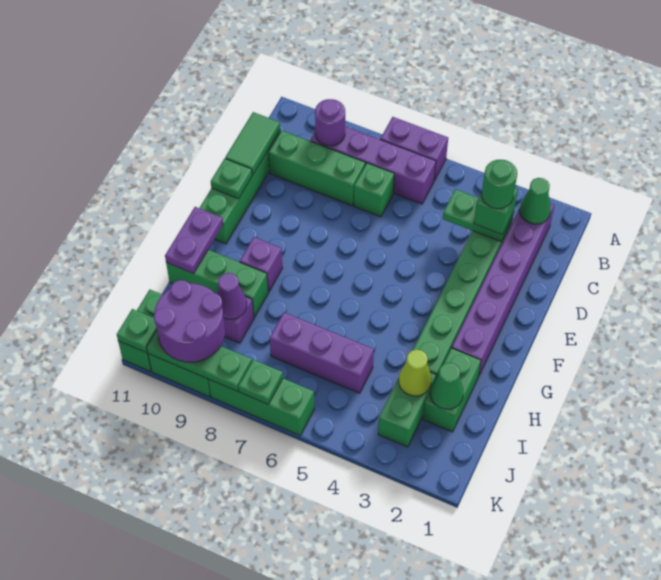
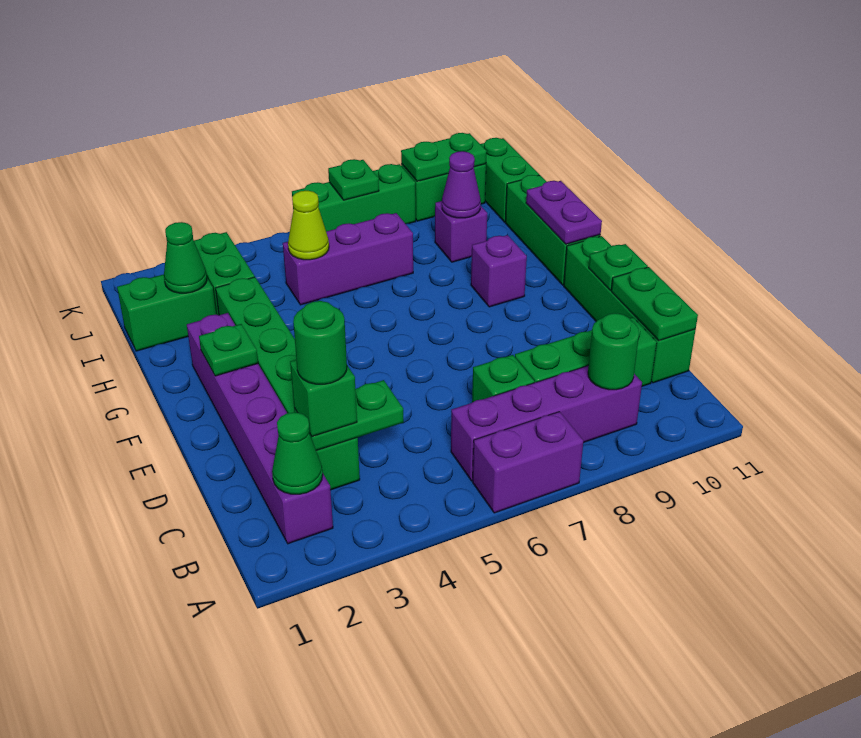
purple round brick B9 level 2 -> green round brick B9 level 2
green tile C11:D11 level 2 -> green plate C11:D11 level 2
green brick H2:I2 level 1 -> green brick I1:I2 level 1
green brick H9:H11 level 1 -> green brick G11:I11 level 1
lime cone I3 level 2 -> lime cone I5 level 2
purple round brick J9:K10 level 3 -> none
green plate K8:K10 level 2 -> green plate K9:K10 level 2
green plate K11 level 2 -> green plate F2 level 2

